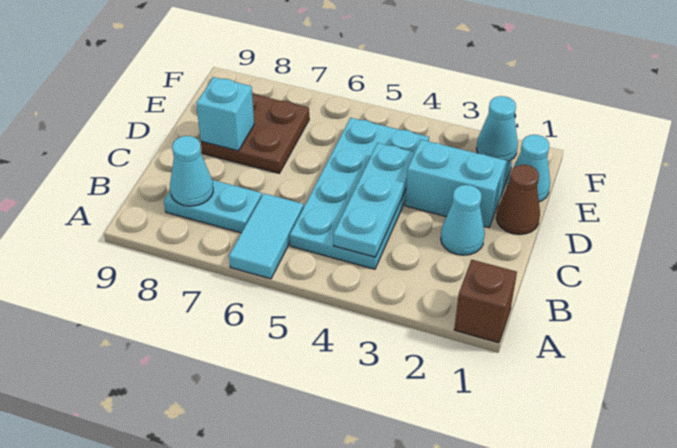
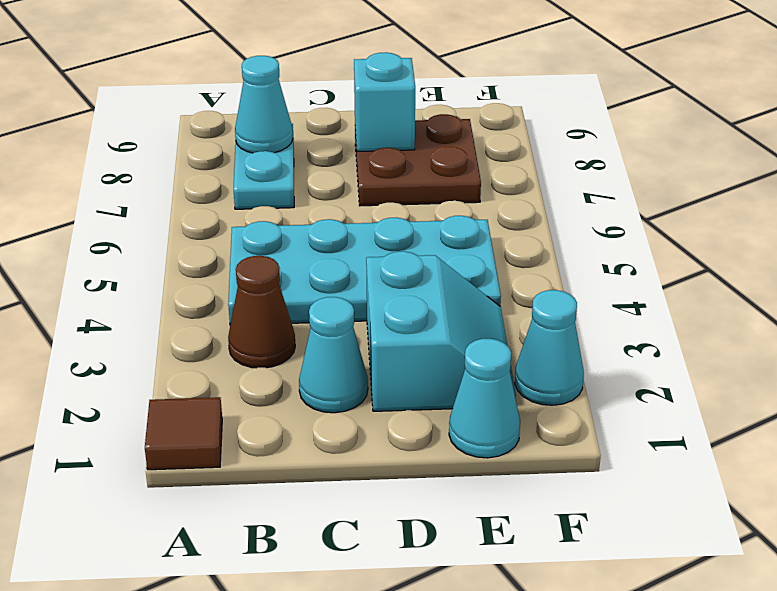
brown brick A1 level 1 -> brown tile A1 level 1
cyan tile A6:B6 level 1 -> none
cyan plate B4:D4 level 2 -> none
brown cone D1 level 1 -> brown cone B3 level 1

